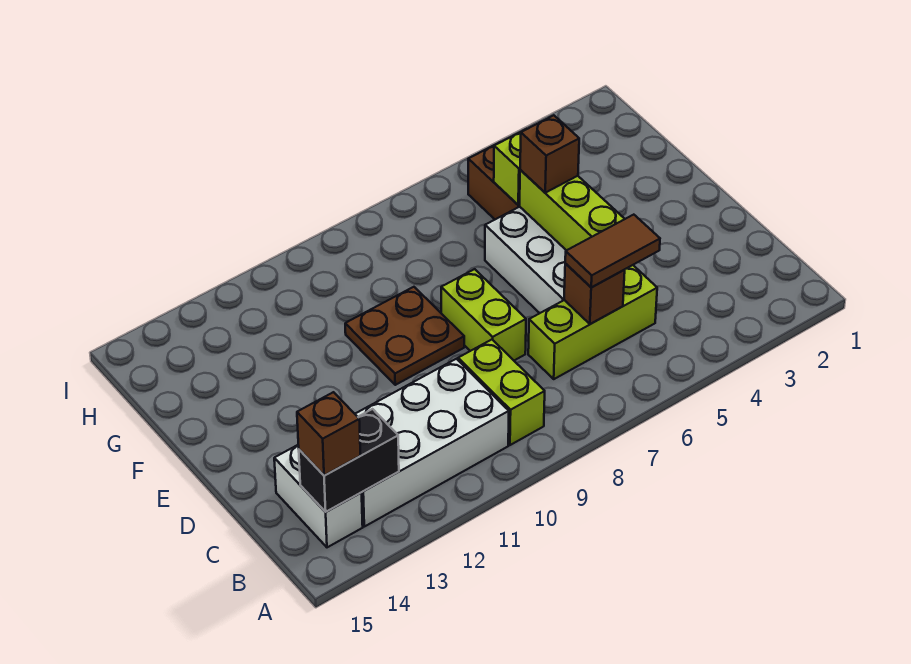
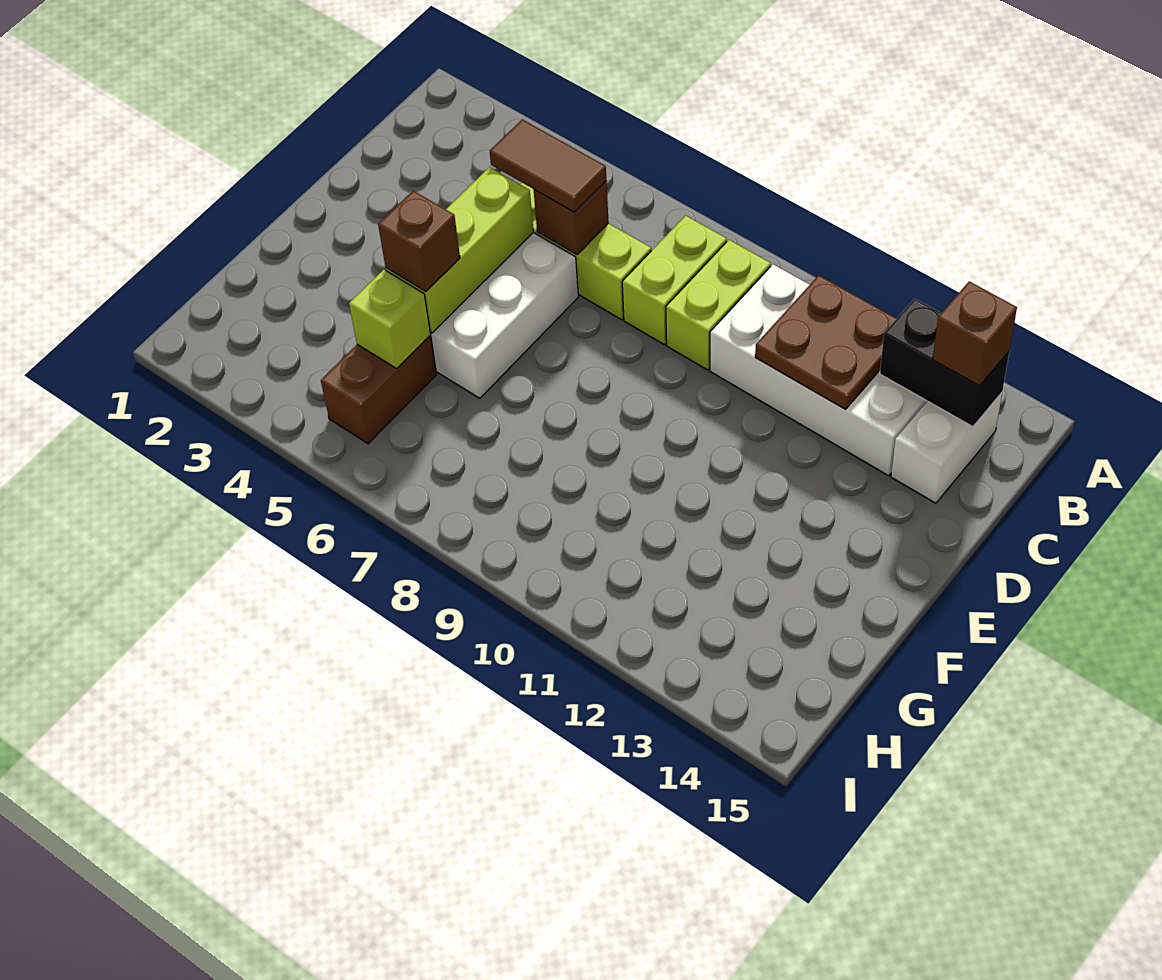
lime brick D8:E8 level 1 -> lime brick B8:C8 level 1
brown plate E9:F10 level 1 -> brown plate B11:C12 level 2

